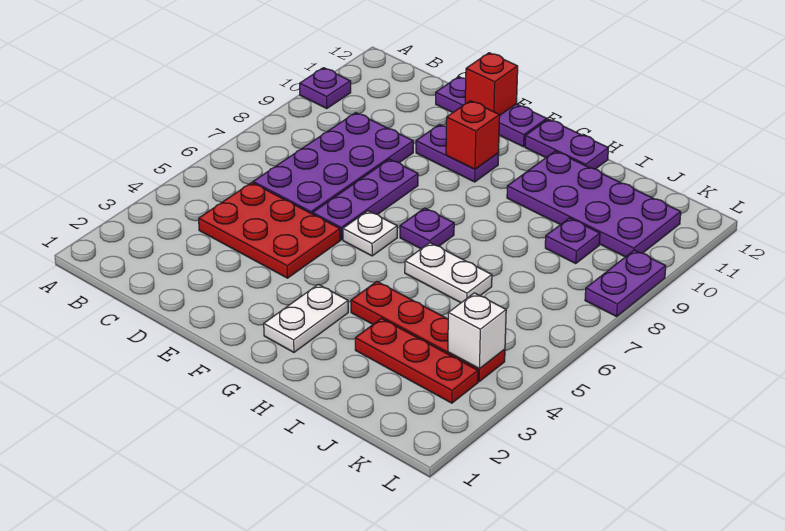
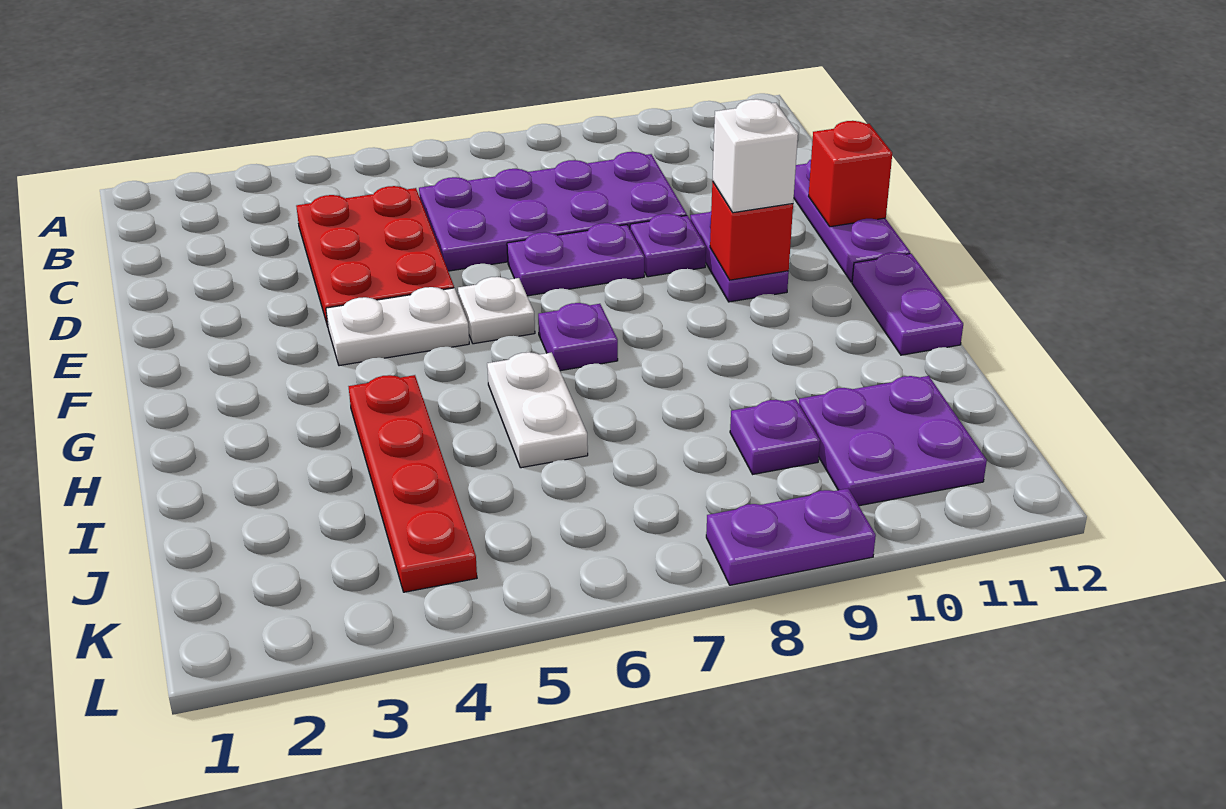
purple plate A10 level 1 -> purple plate E9 level 1
purple plate E6:E8 level 1 -> purple plate E7:E8 level 1
white plate G2:G3 level 1 -> white plate F4:F5 level 1
purple plate H10:K11 level 1 -> purple plate J10:K11 level 1
red plate I3:K3 level 1 -> none
white brick K4 level 2 -> white brick F10 level 3

